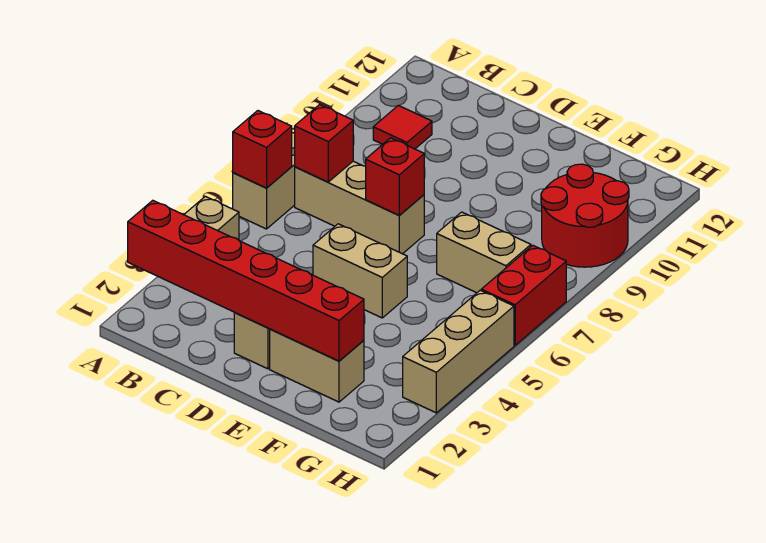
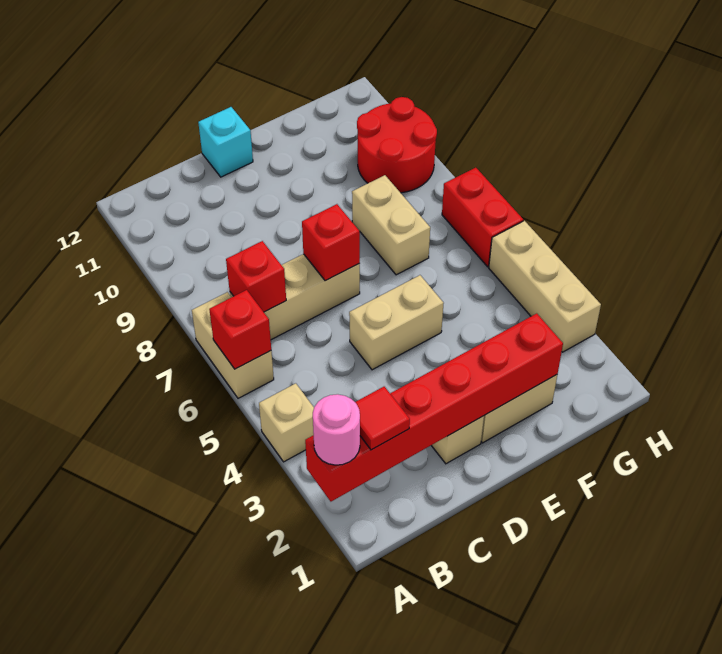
none -> pink round brick A2 level 3
red tile B10 level 1 -> red tile B2 level 3
none -> cyan brick D12 level 1
tan brick F7:G7 level 1 -> tan brick F7:F8 level 1

